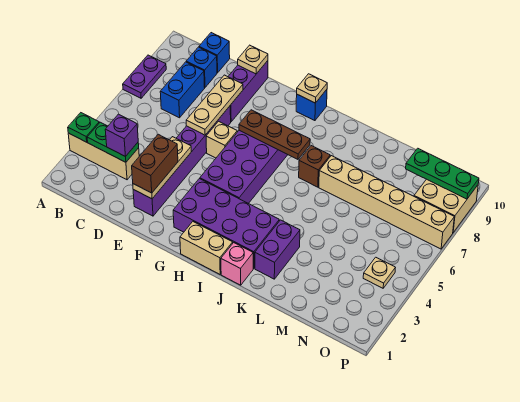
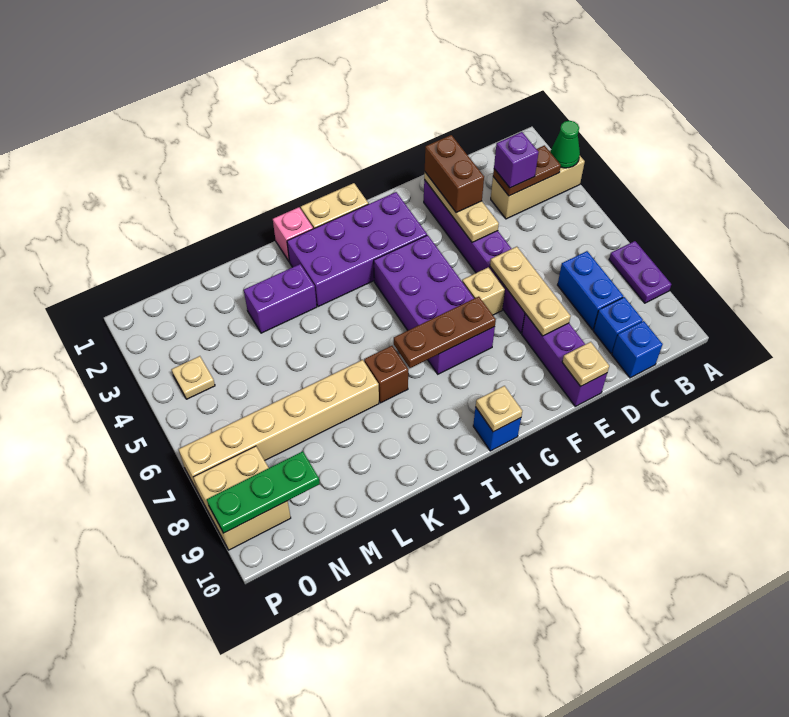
green plate A3 level 2 -> green cone A3 level 2
green plate B3:C3 level 2 -> brown plate B3:C3 level 2
purple brick K2:K3 level 1 -> purple brick K3:L3 level 1

